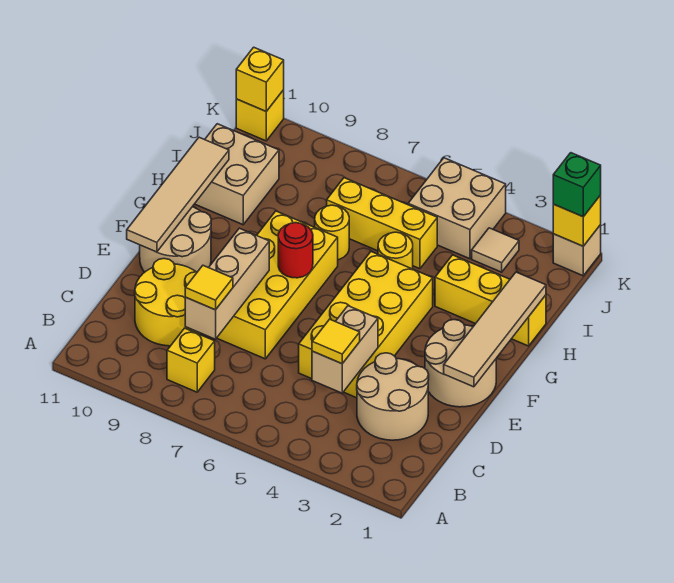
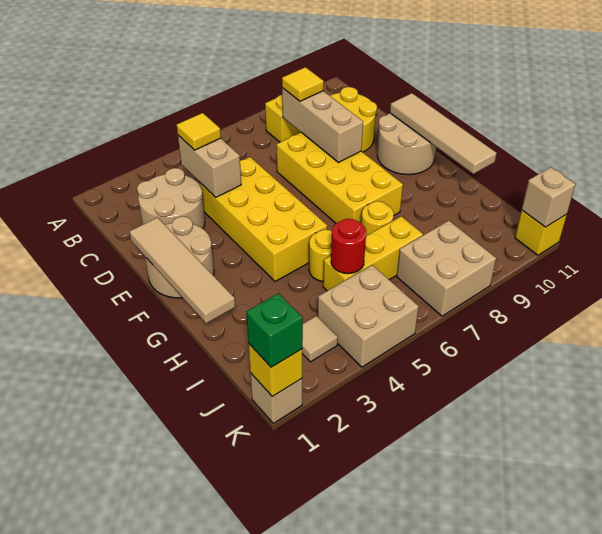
red round brick F7 level 2 -> red round brick I5 level 2
yellow brick H1:H3 level 1 -> none
tan brick H10:I11 level 1 -> tan brick J7:K8 level 1
yellow brick K11 level 2 -> tan brick K11 level 2

